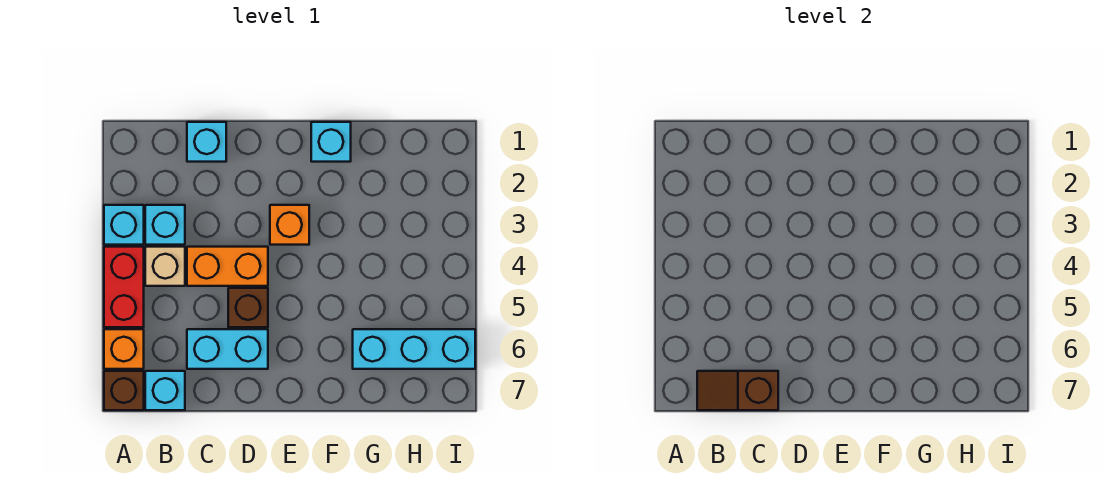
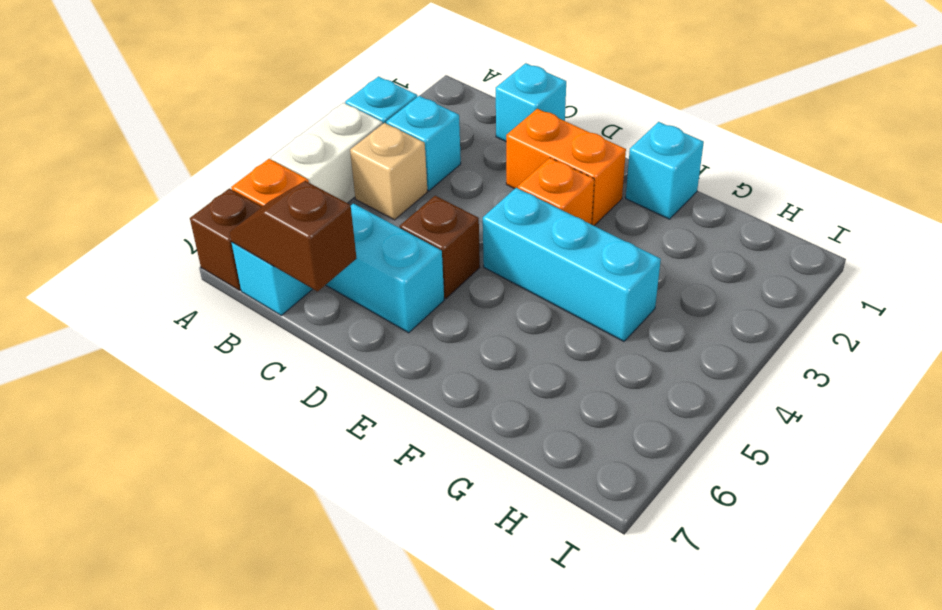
red brick A4:A5 level 1 -> white brick A4:A5 level 1
orange brick C4:D4 level 1 -> orange brick D2:E2 level 1
cyan brick G6:I6 level 1 -> cyan brick E4:G4 level 1

